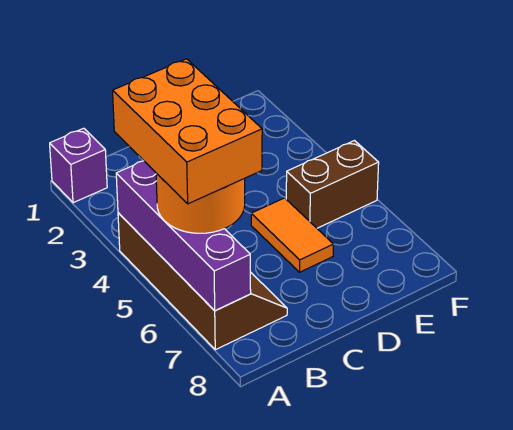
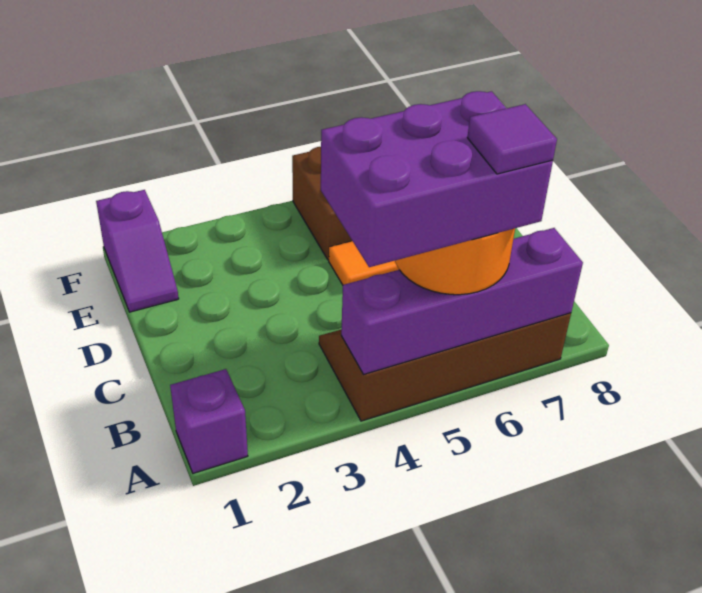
orange brick A4:B6 level 4 -> purple brick A4:B6 level 4
none -> purple tile A6 level 5
none -> purple slope E1:F1 level 1 top F

